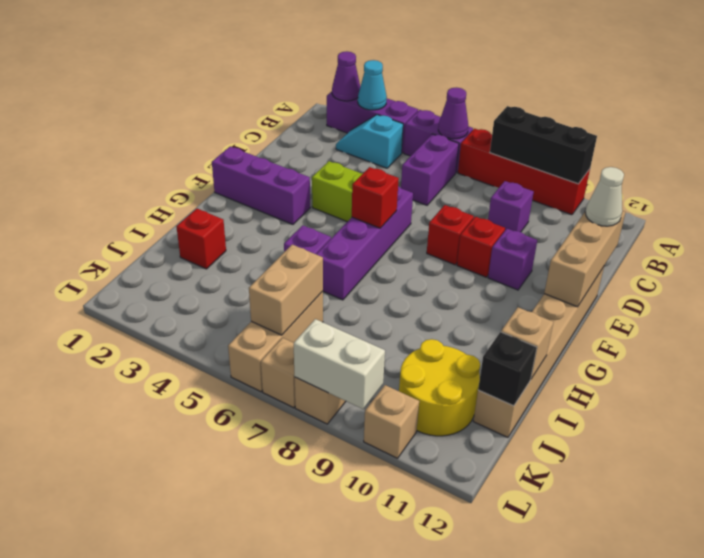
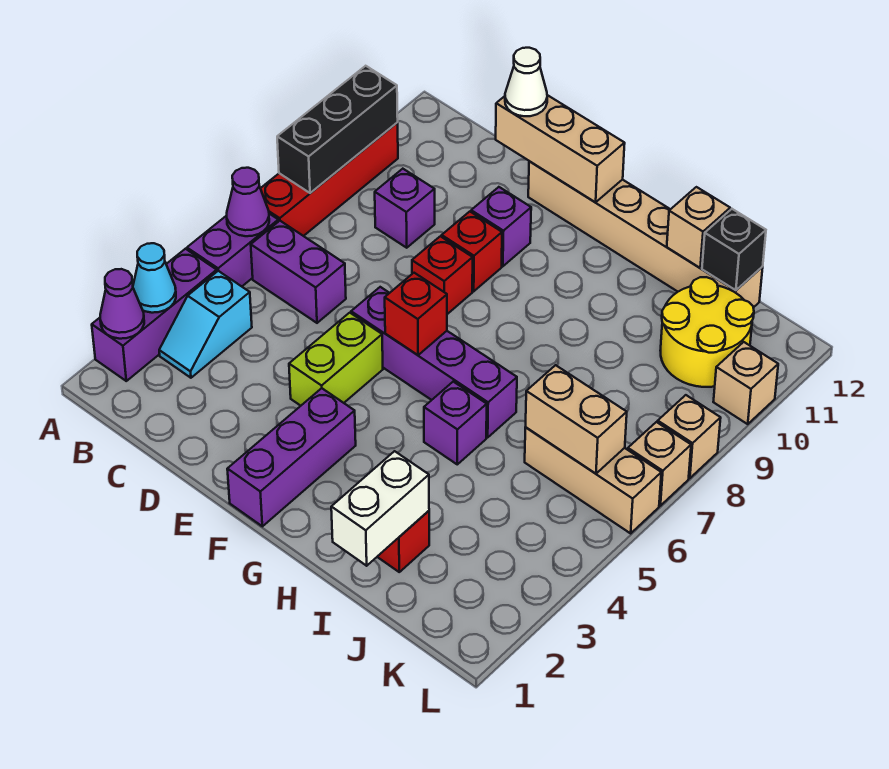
white brick L8:L9 level 2 -> white brick I1:I2 level 2

